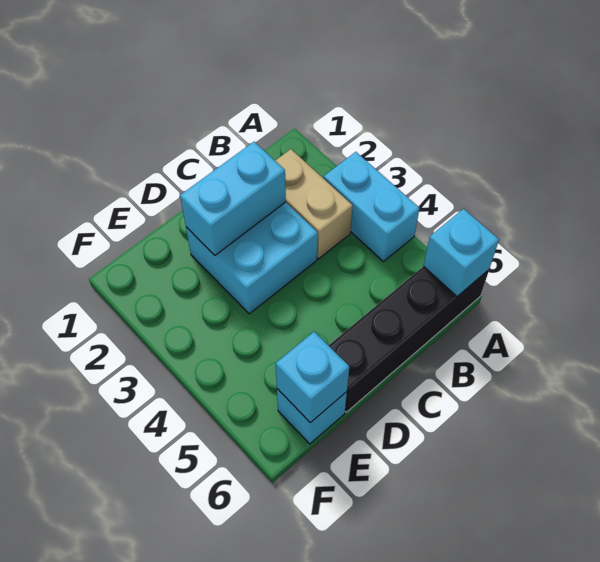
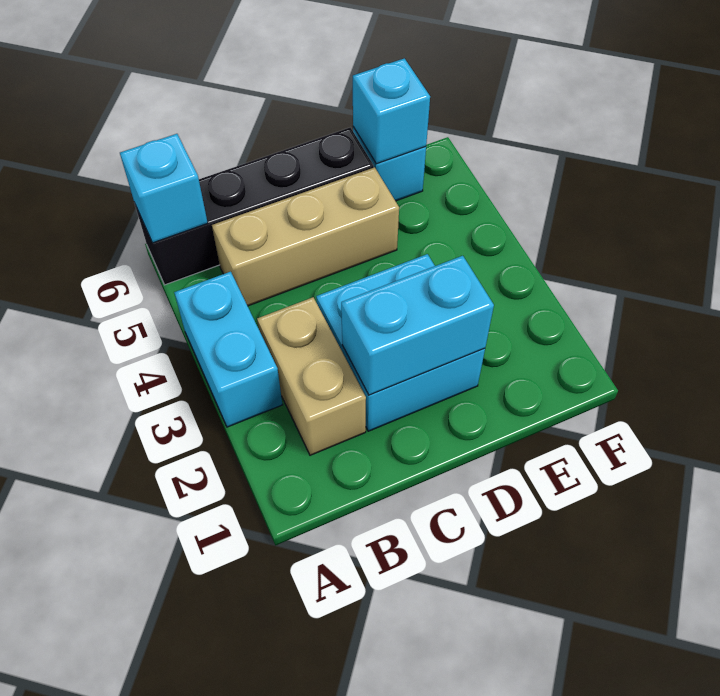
none -> tan brick B5:D5 level 1

